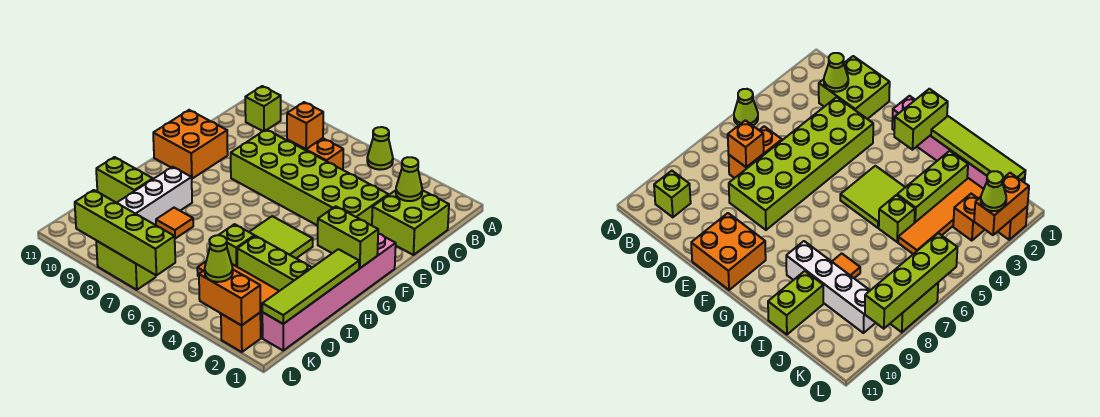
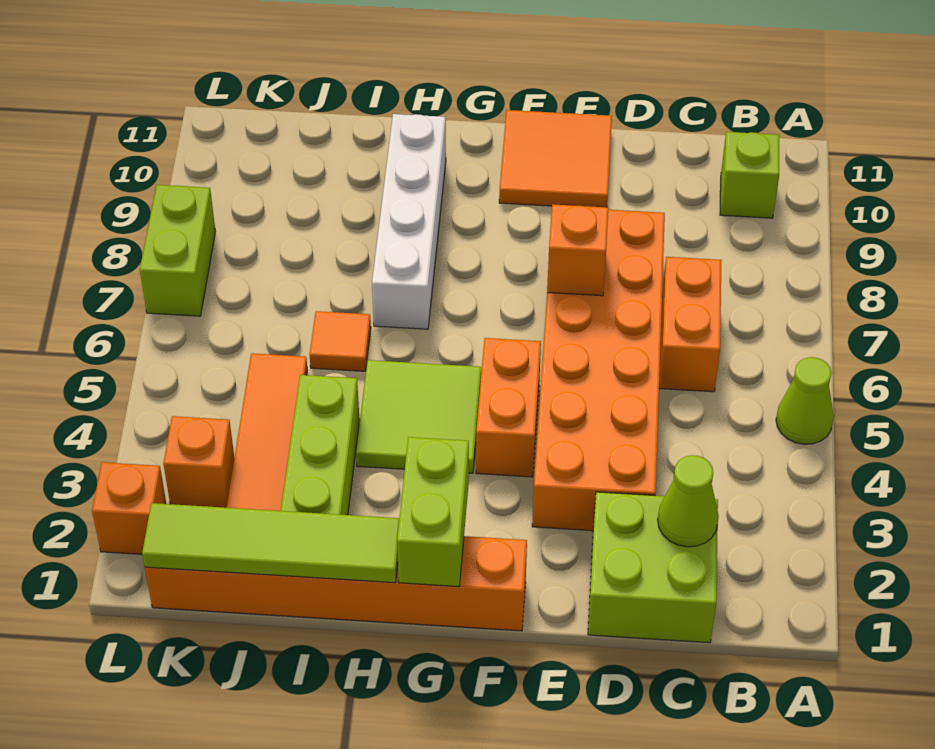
orange brick C7 level 2 -> orange brick E7 level 2
lime brick D3:E8 level 1 -> orange brick D3:E8 level 1
orange brick E10:F11 level 1 -> orange tile E10:F11 level 1
pink brick F1:K1 level 1 -> orange brick F1:K1 level 1
white brick H9:K9 level 1 -> white brick H7:H10 level 1
lime brick I5 level 1 -> none
orange tile I8 level 1 -> orange tile I6 level 1
lime brick I10:I11 level 1 -> none
orange brick L2:L3 level 2 -> orange brick F4:F5 level 1
lime cone L3 level 3 -> none
lime brick L6:L9 level 2 -> none

